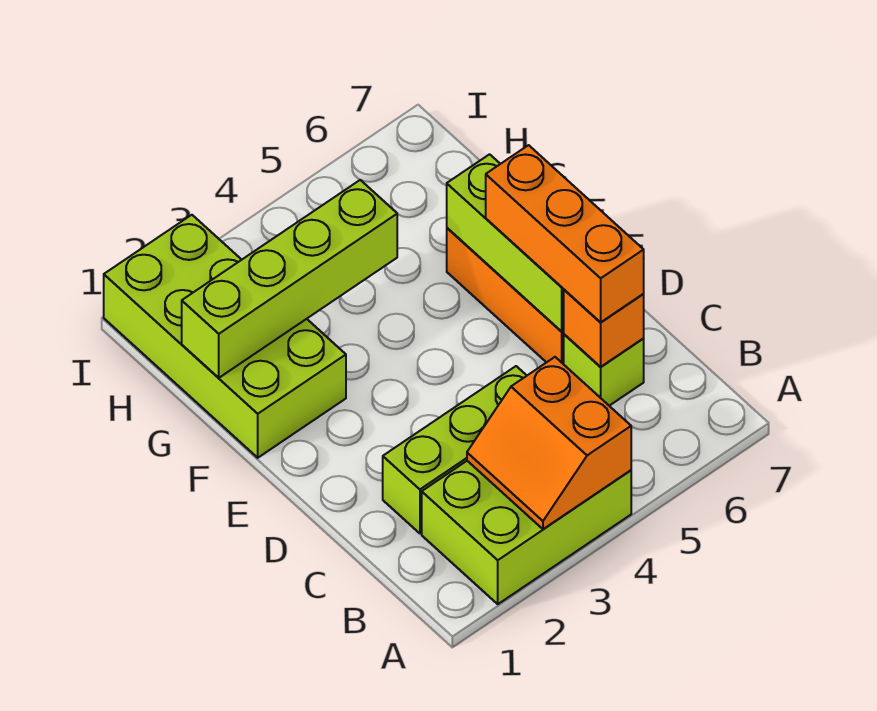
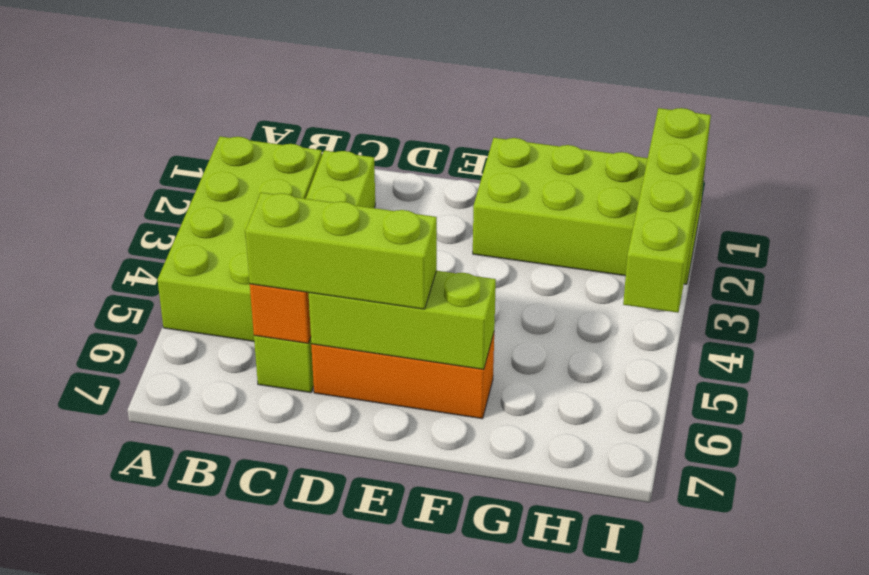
lime brick A2:B4 level 1 -> lime brick A2:B5 level 1
orange slope A3:B4 level 2 top 4 -> none
orange brick C6:E6 level 3 -> lime brick C6:E6 level 3
lime brick G1:G4 level 2 -> lime brick I1:I4 level 2

